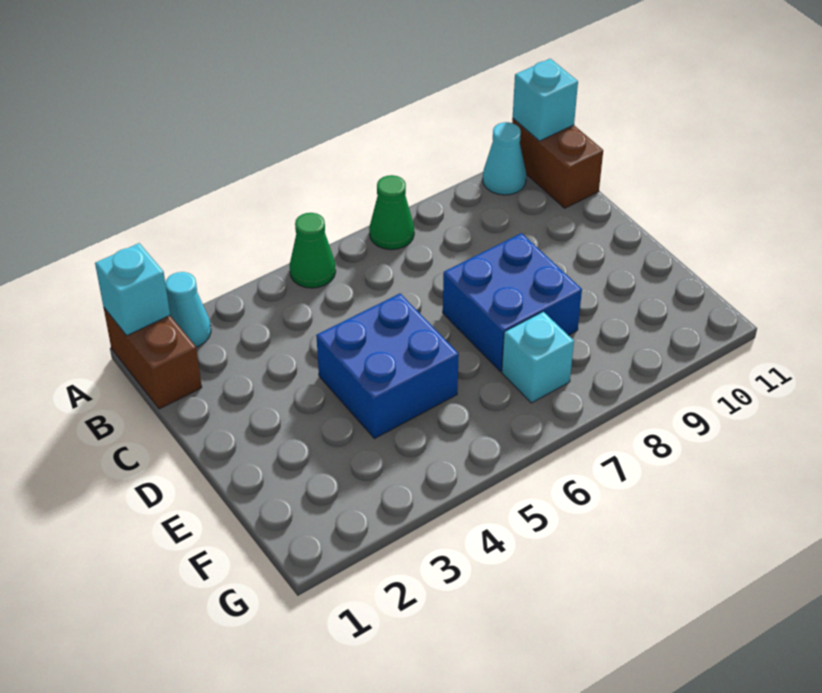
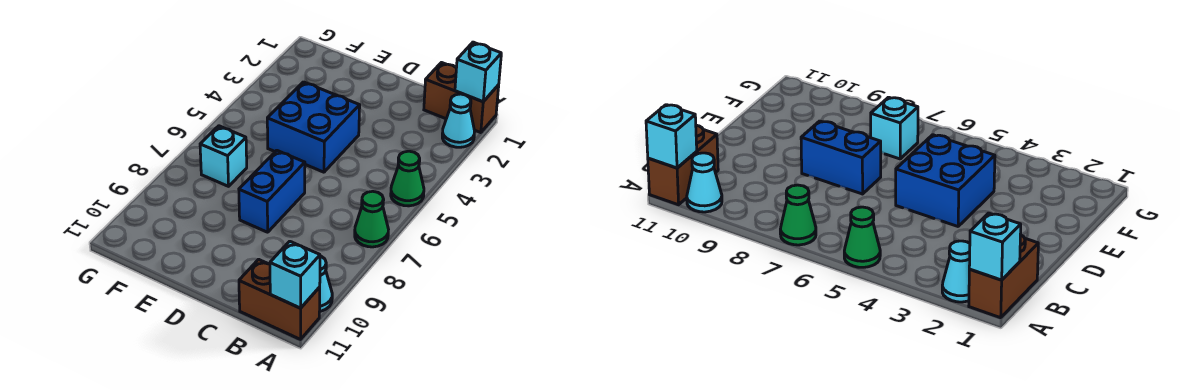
blue brick D7:E8 level 1 -> blue brick D7:D8 level 1

